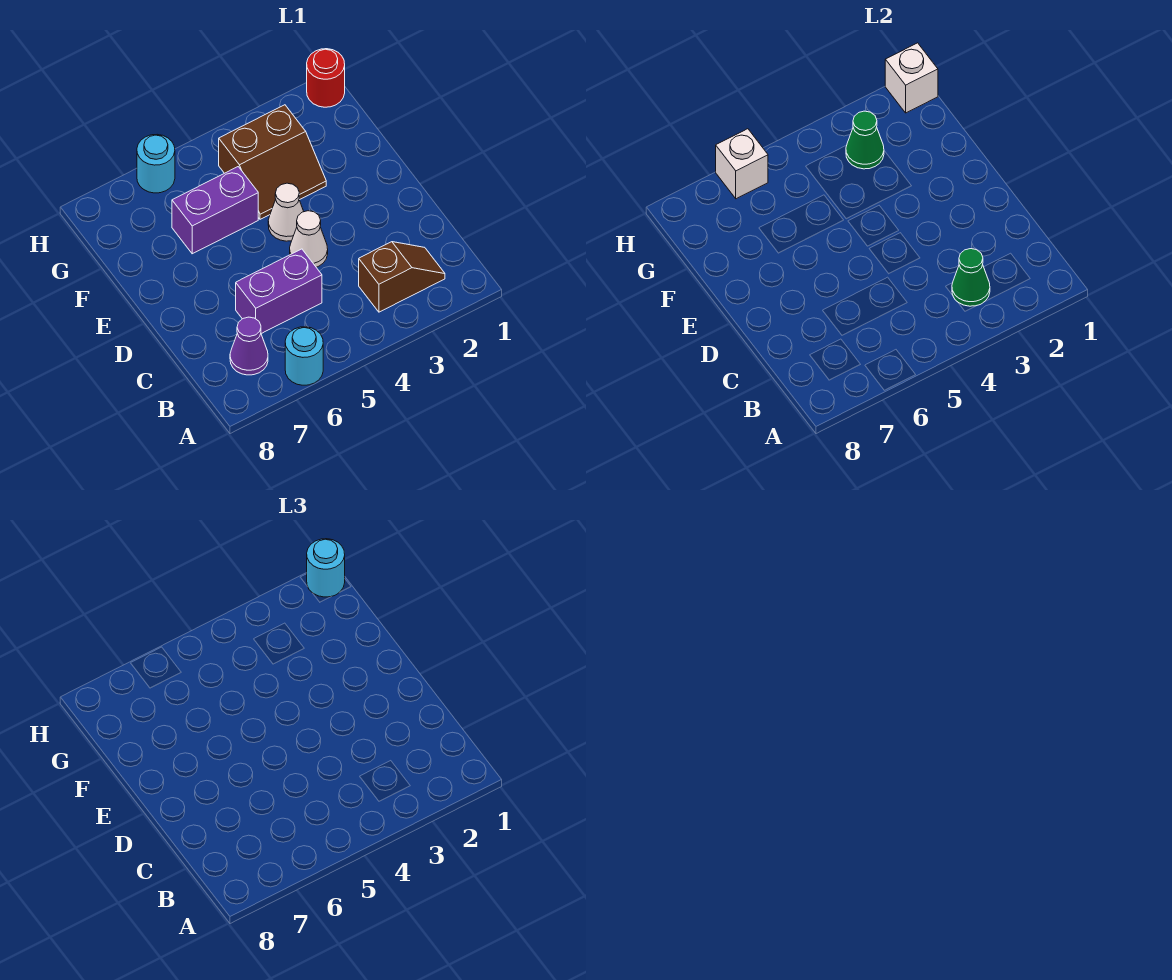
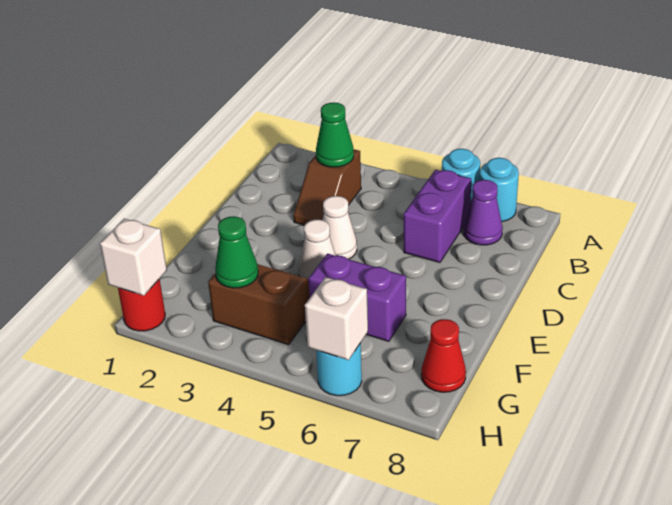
brown slope B2:B3 level 1 top 3 -> brown slope B3:C3 level 1 top B
purple brick C5:C6 level 1 -> purple brick B6:C6 level 1
none -> red cone G8 level 1
cyan round brick H1 level 3 -> cyan round brick A7 level 1

